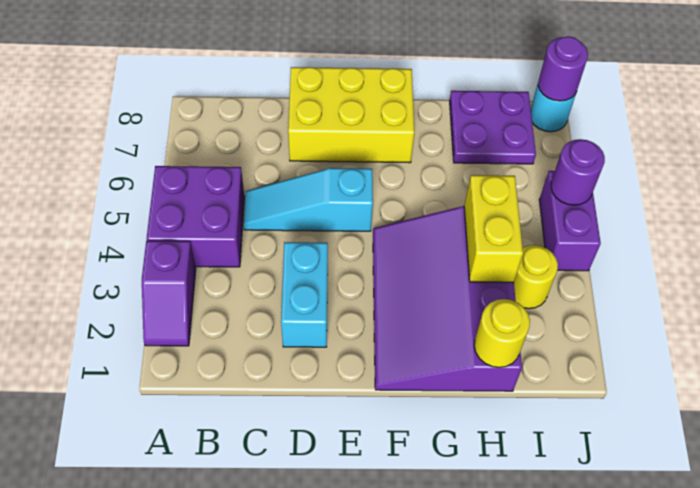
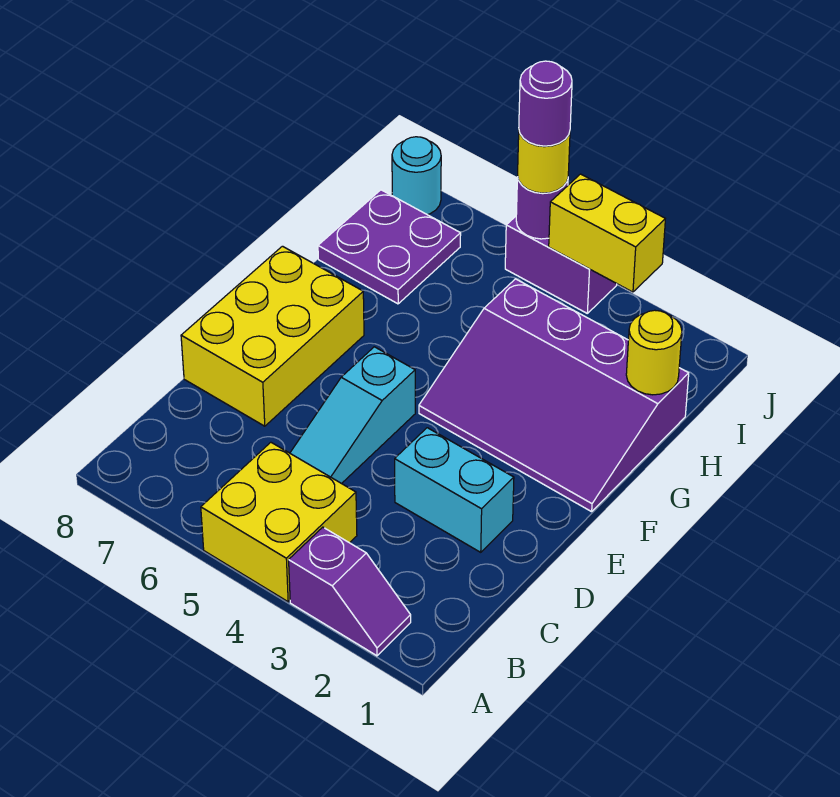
purple brick A4:B5 level 1 -> yellow brick A4:B5 level 1
yellow brick H3:H4 level 2 -> yellow brick J3:J4 level 2
yellow round brick I3 level 1 -> yellow round brick J5 level 3
purple round brick J8 level 2 -> purple round brick J5 level 4

